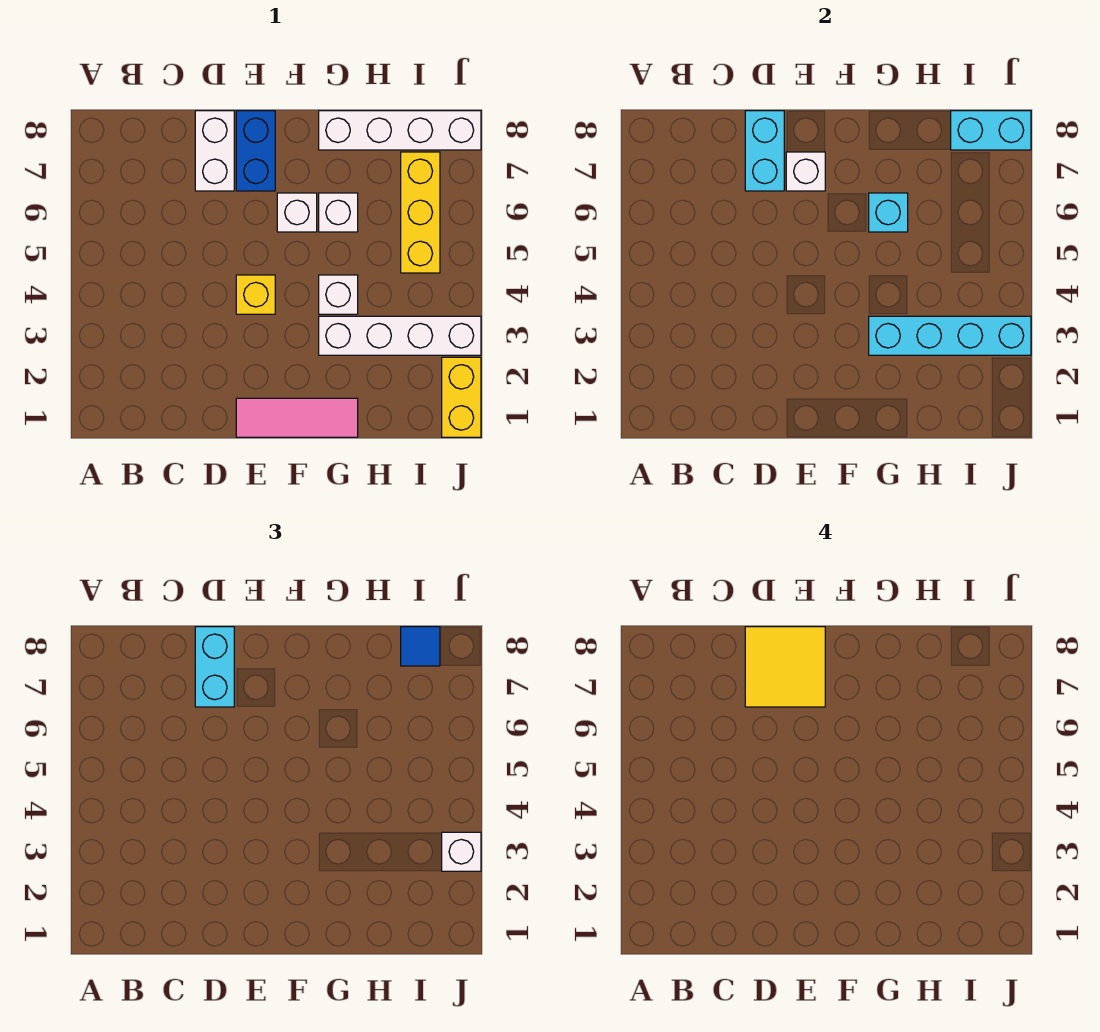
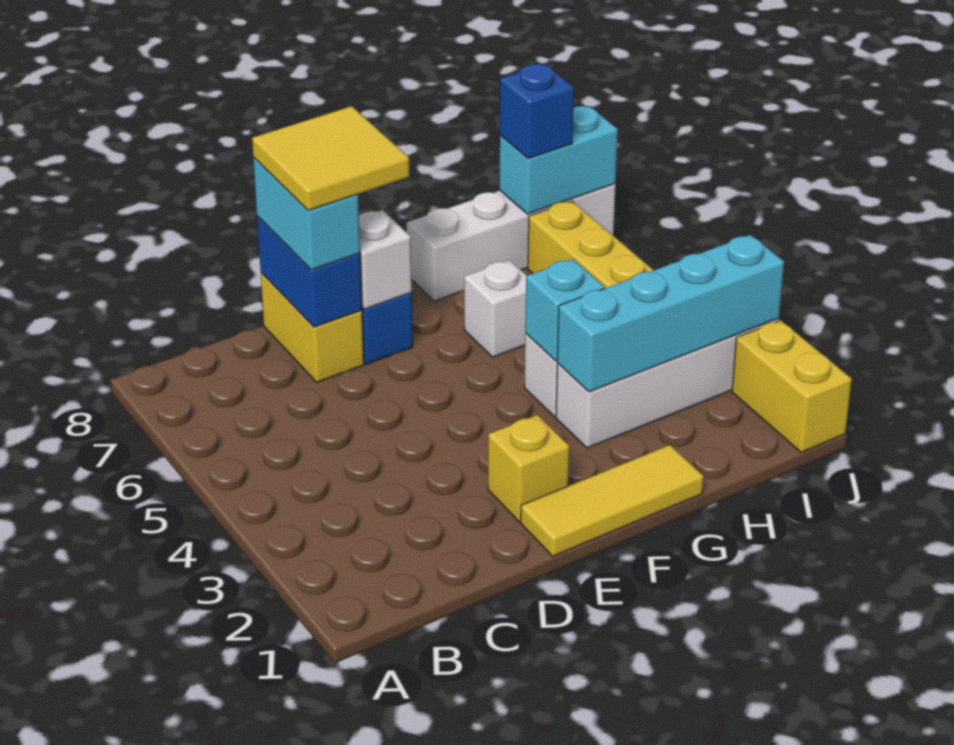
white brick D7:D8 level 1 -> yellow brick D7:D8 level 1
cyan brick D7:D8 level 2 -> blue brick D7:D8 level 2
pink tile E1:G1 level 1 -> yellow tile E1:G1 level 1
yellow brick E4 level 1 -> yellow brick E2 level 1
white brick F6 level 1 -> none
cyan brick G6 level 2 -> cyan brick G4 level 2
blue tile I8 level 3 -> blue brick I8 level 3
white brick J3 level 3 -> none

